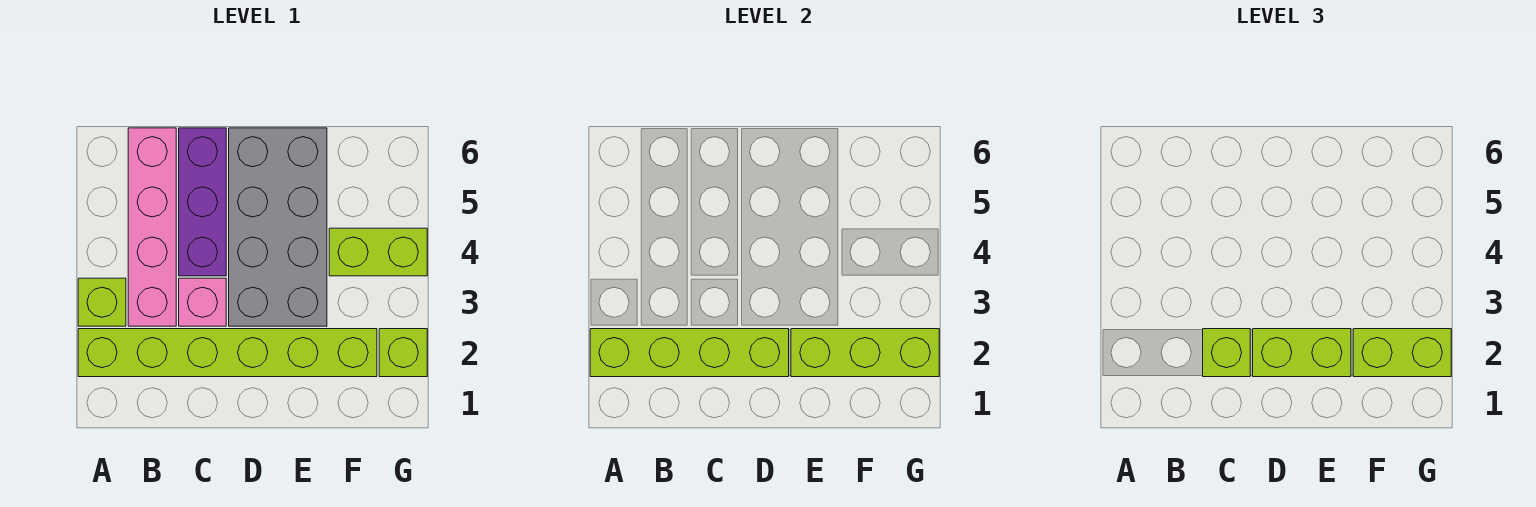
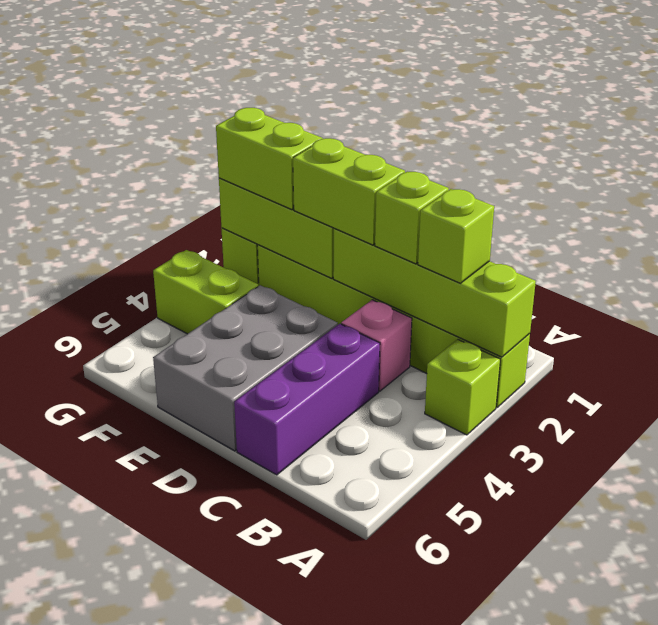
none -> lime brick B2 level 3
pink brick B3:B6 level 1 -> none
grey brick D3:E6 level 1 -> grey brick D4:E6 level 1

